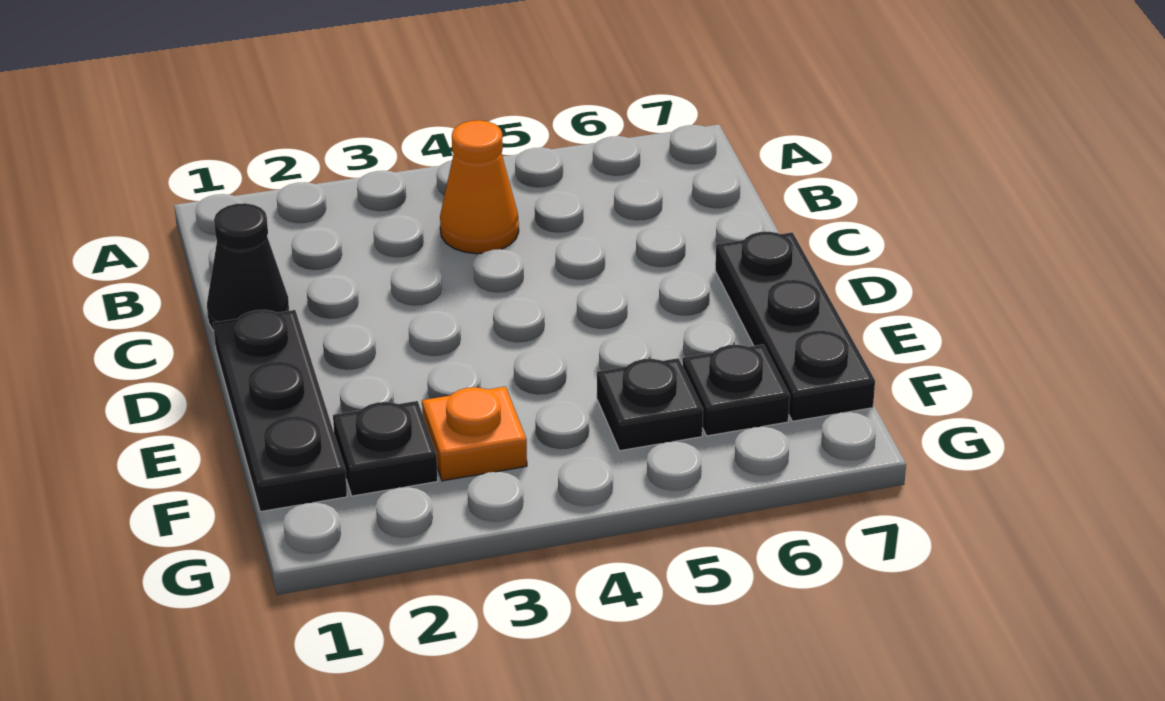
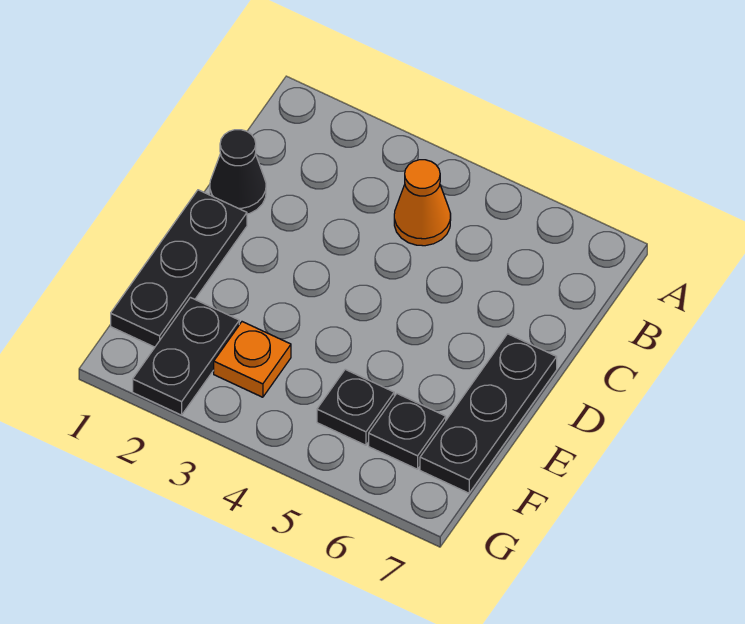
black plate F2 level 1 -> black plate F2:G2 level 1

